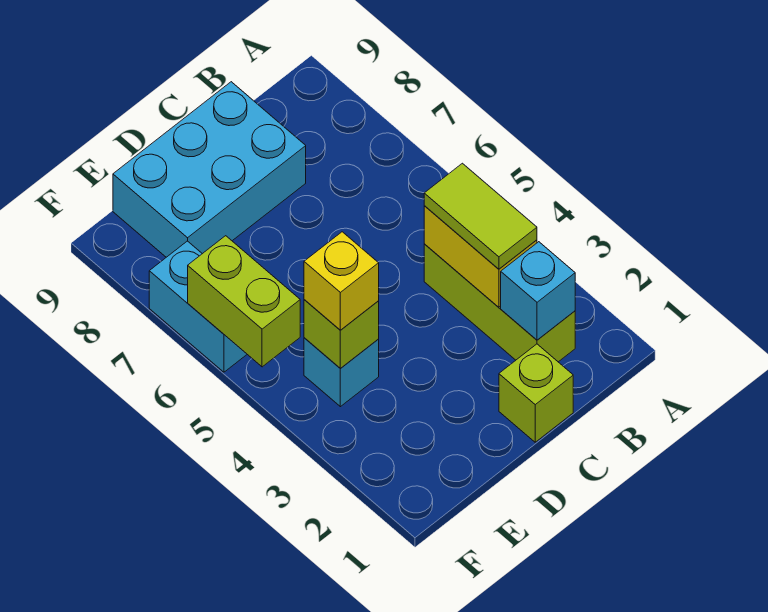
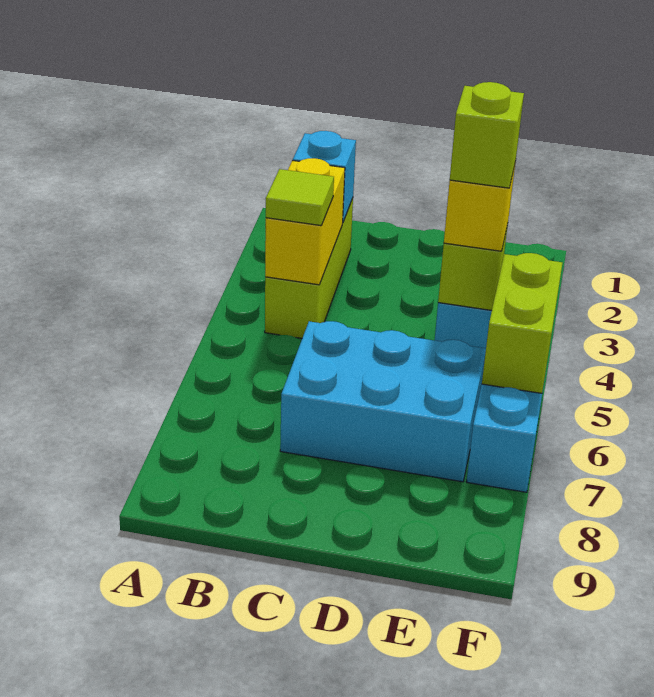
lime tile B3:B4 level 3 -> lime tile B4 level 3
lime brick C1 level 1 -> lime brick E4 level 4
cyan brick C8:E9 level 1 -> cyan brick C6:E7 level 1

